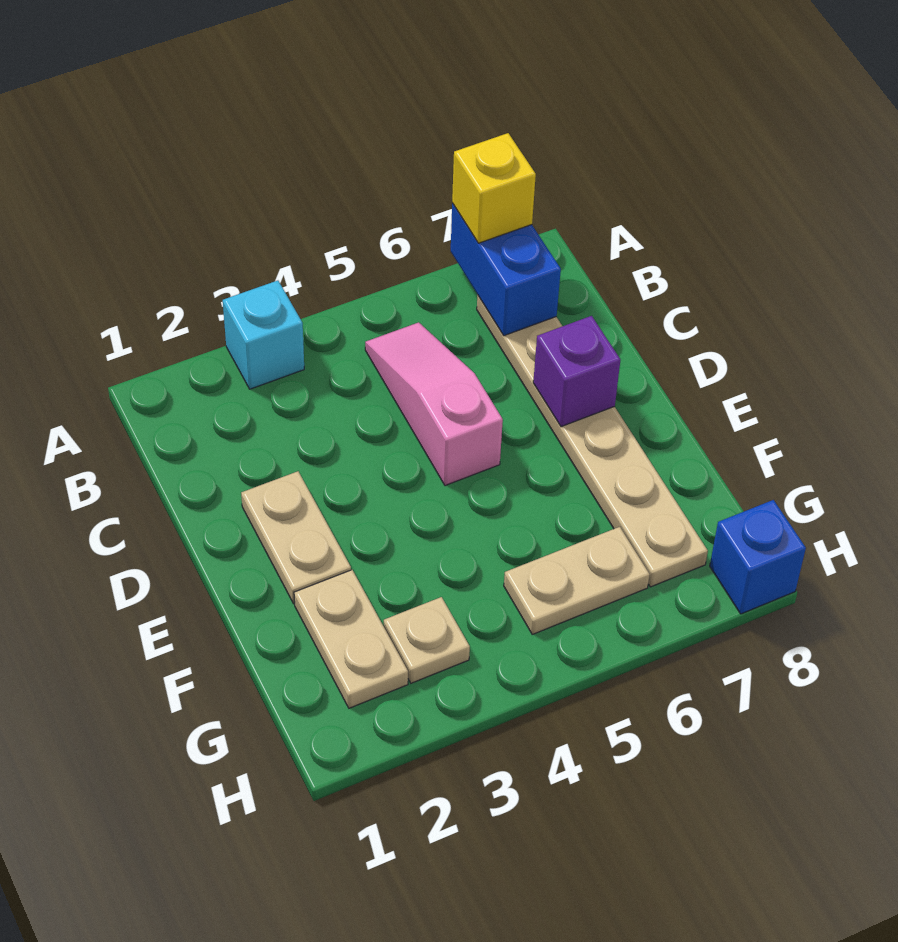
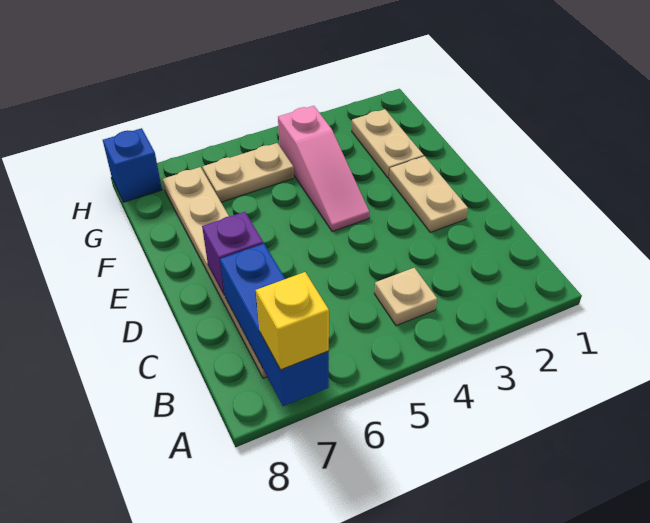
cyan brick A3 level 1 -> none
blue brick A7:B7 level 2 -> blue brick A7:C7 level 2
pink slope B5:D5 level 1 top D -> pink slope E4:G4 level 1 top G
tan plate G3 level 1 -> tan plate B4 level 1

